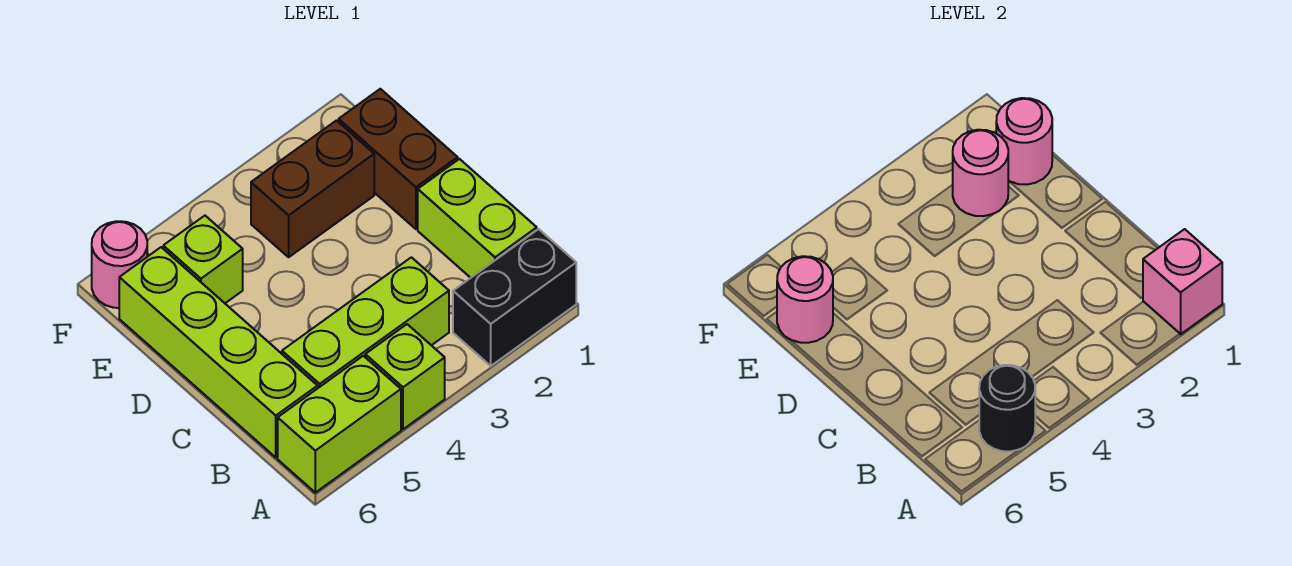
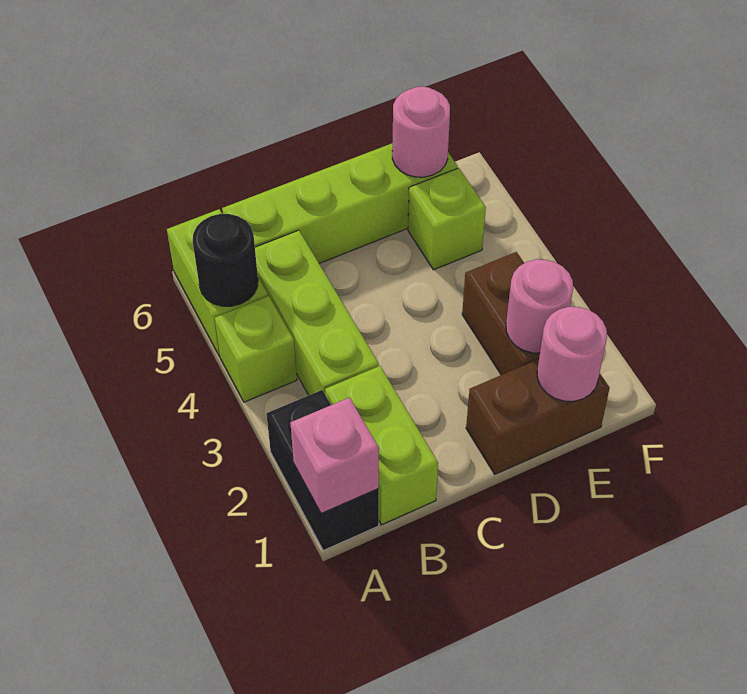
lime brick B1:C1 level 1 -> lime brick B1:B2 level 1
pink round brick F6 level 1 -> none

